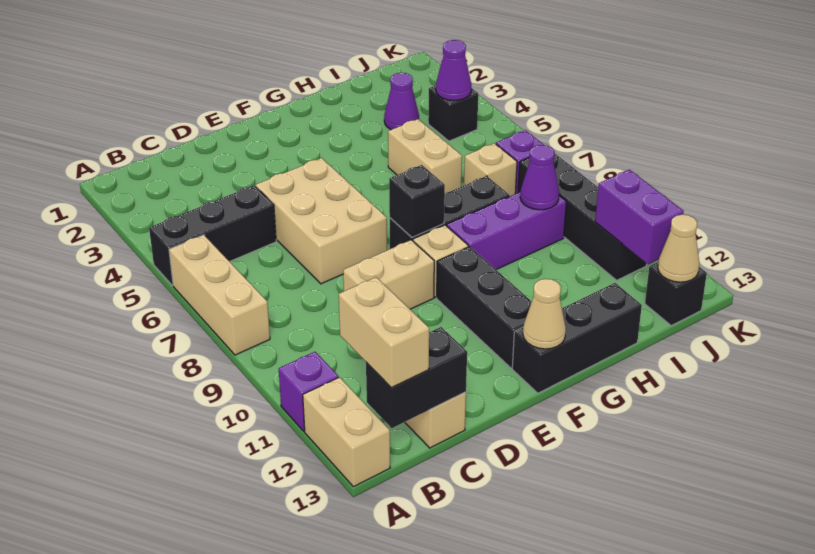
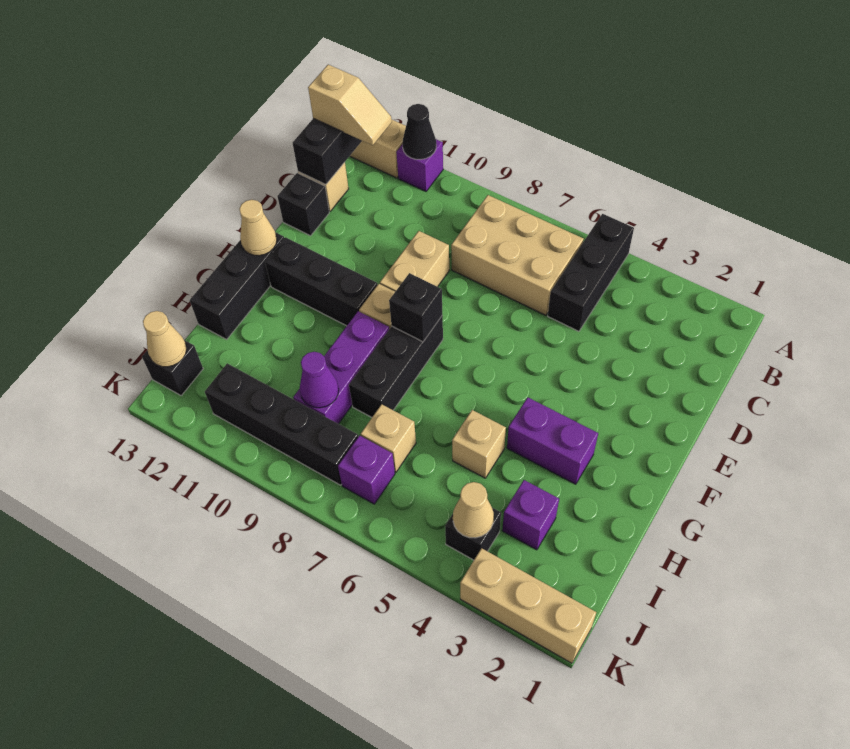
tan brick A6:A8 level 1 -> tan brick K1:K3 level 1
none -> black cone A11 level 2
tan brick B12:B13 level 3 -> tan slope B12:B13 level 3 top 13
tan brick D5:E7 level 1 -> tan brick B6:C8 level 1
none -> black brick D13 level 1
tan brick H5:H6 level 1 -> tan brick H5 level 1
purple cone I3 level 1 -> purple brick I3 level 1
purple cone J4 level 2 -> tan cone J4 level 2
purple brick J11:J12 level 2 -> purple brick G3:G4 level 1

